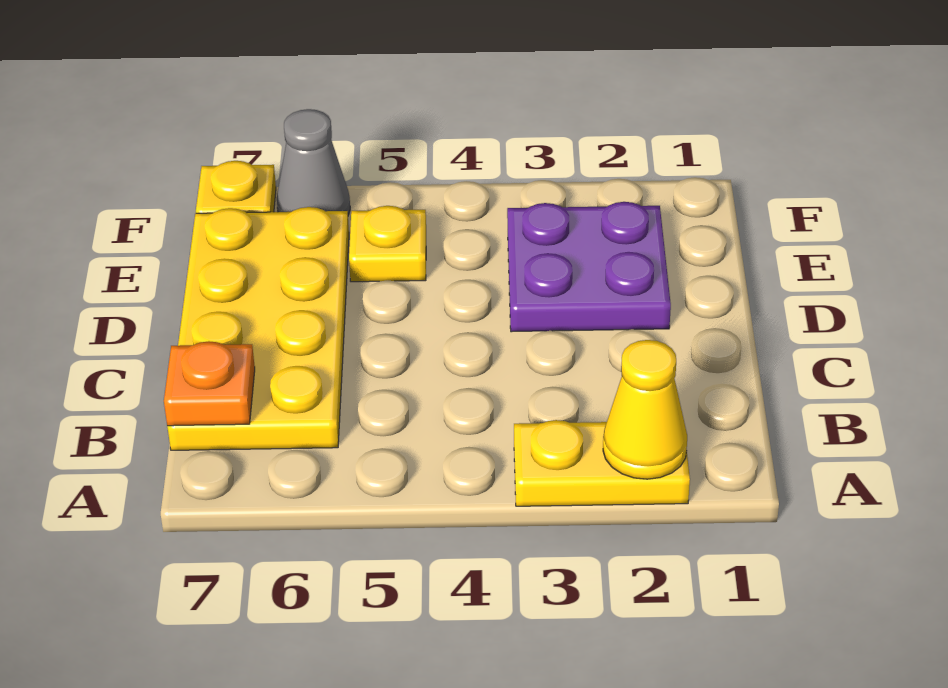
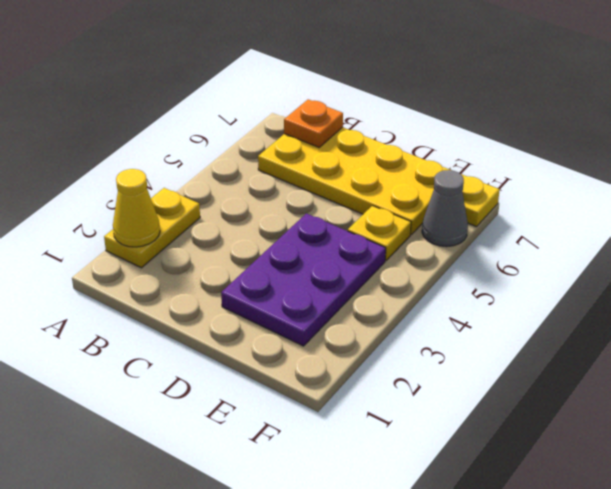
purple plate D2:E3 level 1 -> purple plate D2:E4 level 1

